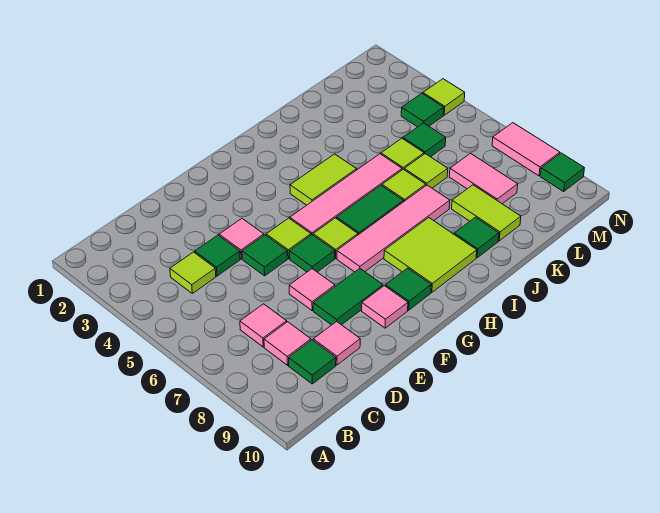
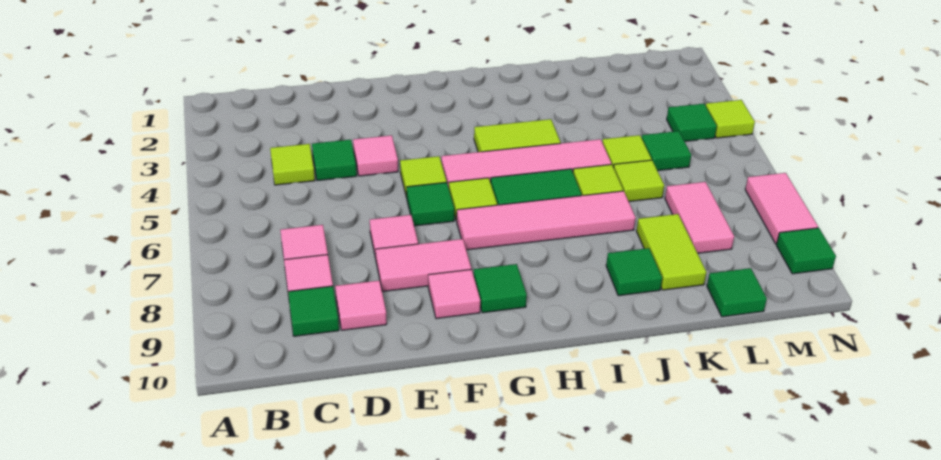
green tile E5 level 1 -> green tile L10 level 1
green tile E8:F8 level 1 -> pink tile E8:F8 level 1
lime tile H8:I9 level 1 -> none

